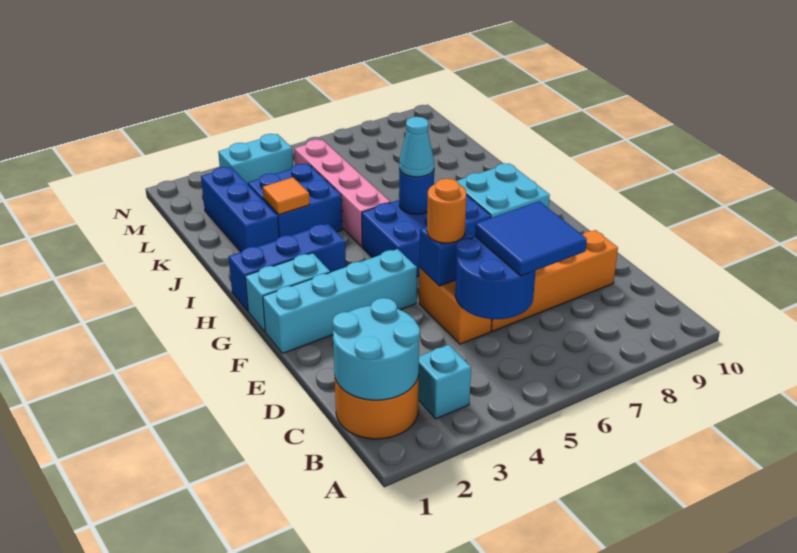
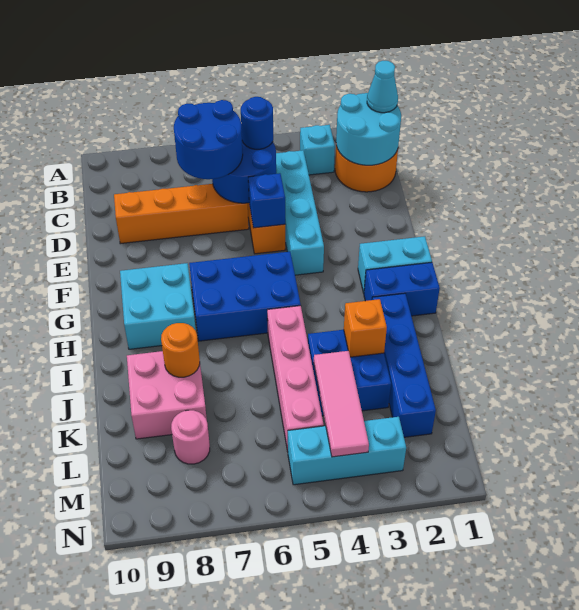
blue tile C6:D7 level 3 -> blue round brick C6:D7 level 3
orange round brick E5 level 3 -> orange round brick J8 level 2
cyan brick F1:F4 level 1 -> cyan brick C4:F4 level 1
blue brick H1:H3 level 1 -> blue brick H1:H2 level 1
blue round brick H6 level 2 -> blue round brick C5 level 3
cyan cone H6 level 3 -> cyan cone B1 level 3
blue brick J2:L2 level 1 -> blue brick I2:L2 level 1
orange tile J3 level 2 -> orange brick J3 level 2
none -> pink brick J8:K9 level 1
none -> pink tile K4:M4 level 2
none -> pink round brick L8 level 1
cyan brick M3:M4 level 1 -> cyan brick M3:M5 level 1

